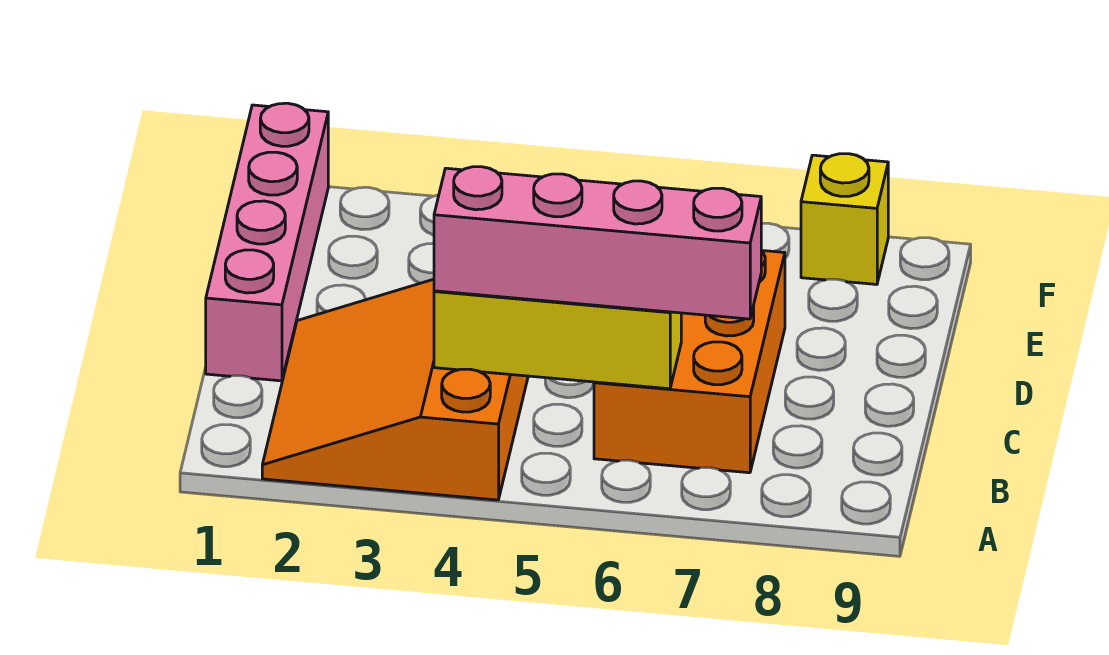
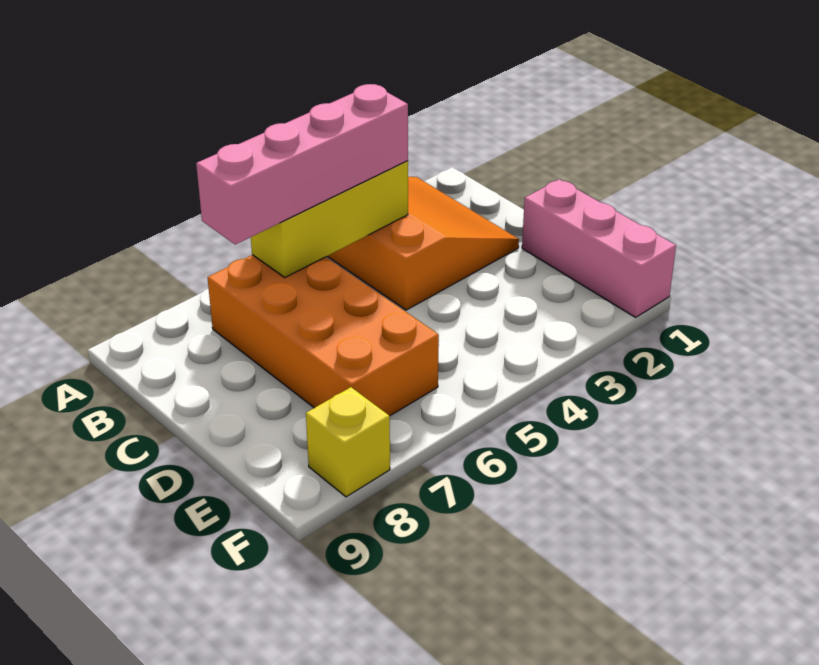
orange brick B6:D7 level 1 -> orange brick B6:E7 level 1
pink brick C1:F1 level 1 -> pink brick D1:F1 level 1

